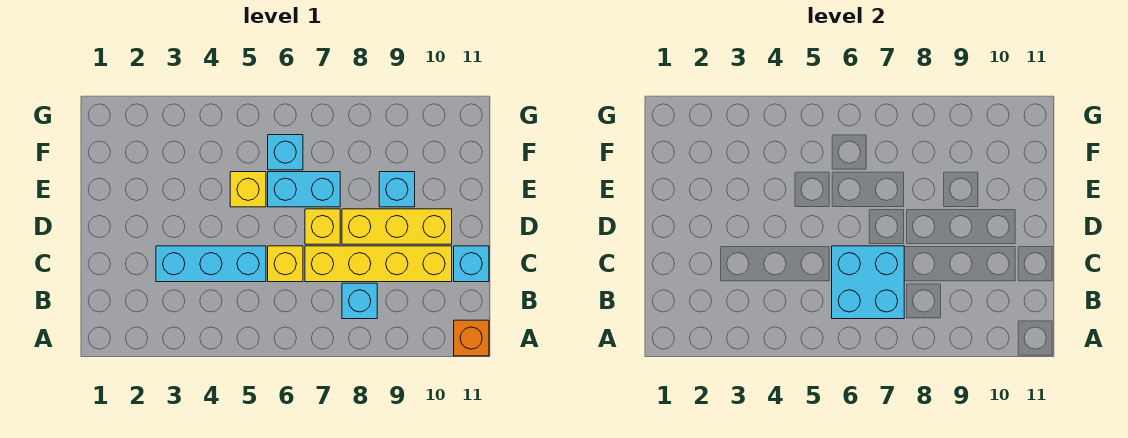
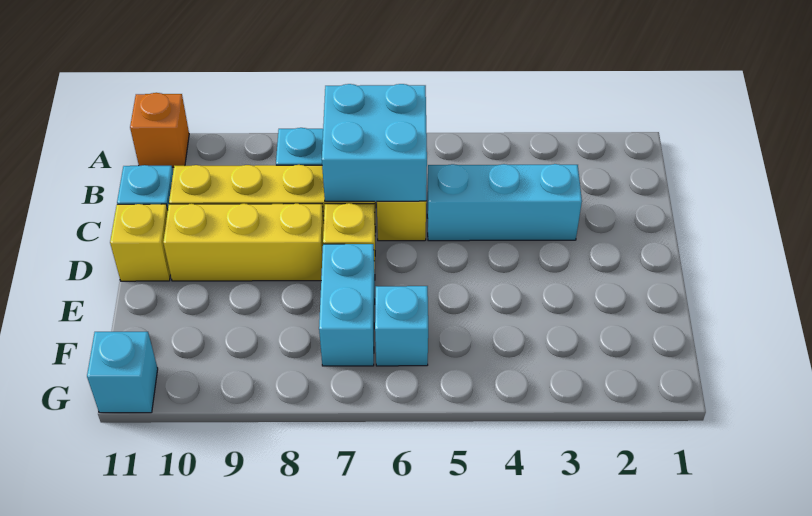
yellow brick E5 level 1 -> yellow brick D11 level 1
cyan brick E6:E7 level 1 -> cyan brick E7:F7 level 1
cyan brick E9 level 1 -> cyan brick G11 level 1

